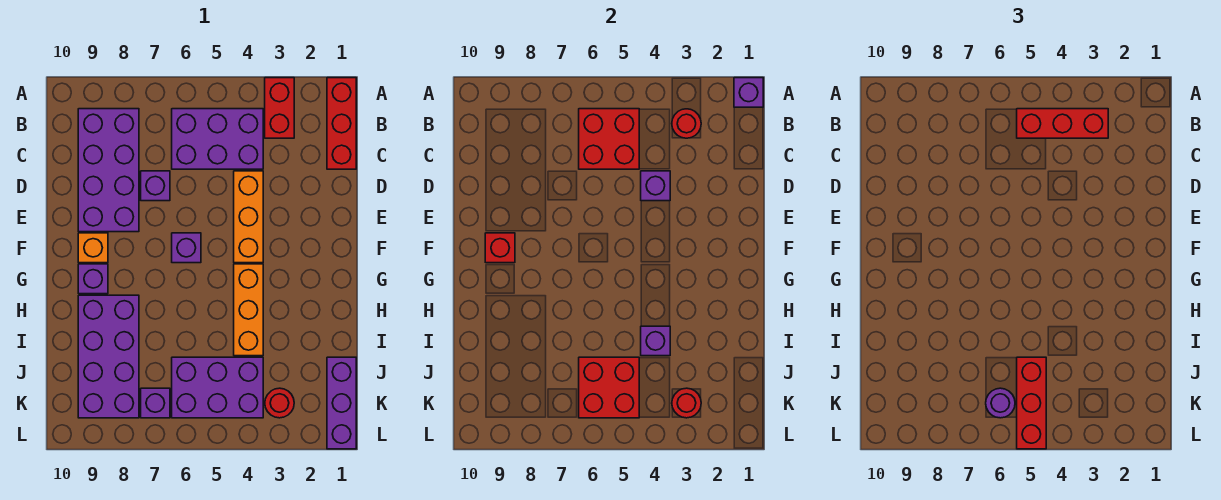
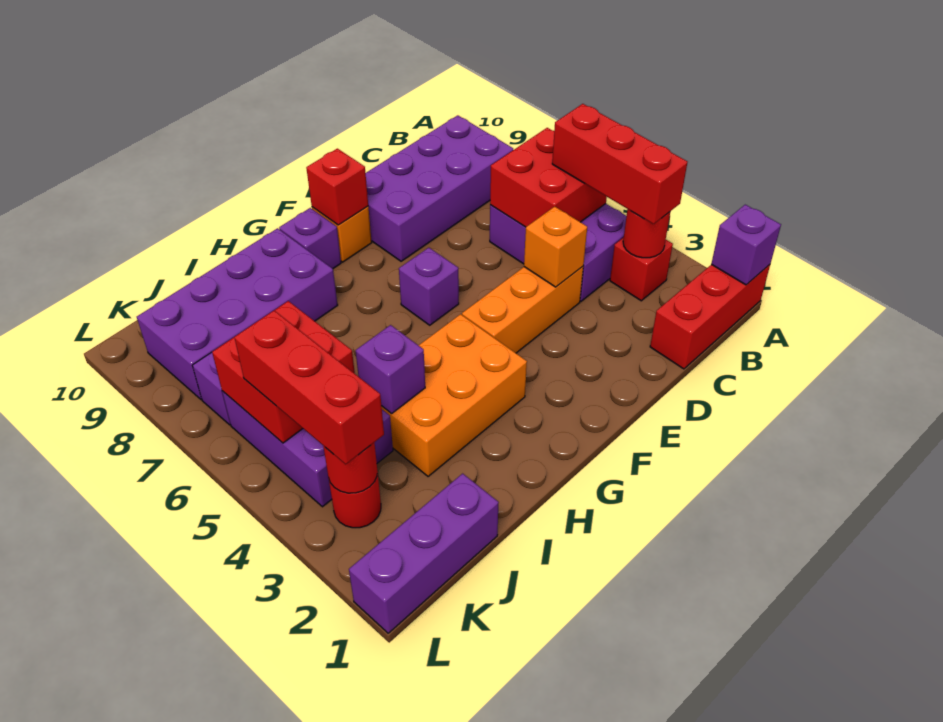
red brick A3:B3 level 1 -> red brick B3 level 1
purple brick D4 level 2 -> orange brick D4 level 2
purple brick D7 level 1 -> none
orange brick G4:I4 level 1 -> orange brick G3:I4 level 1
red brick J5:L5 level 3 -> red brick K3:K5 level 3
purple round brick K6 level 3 -> none

